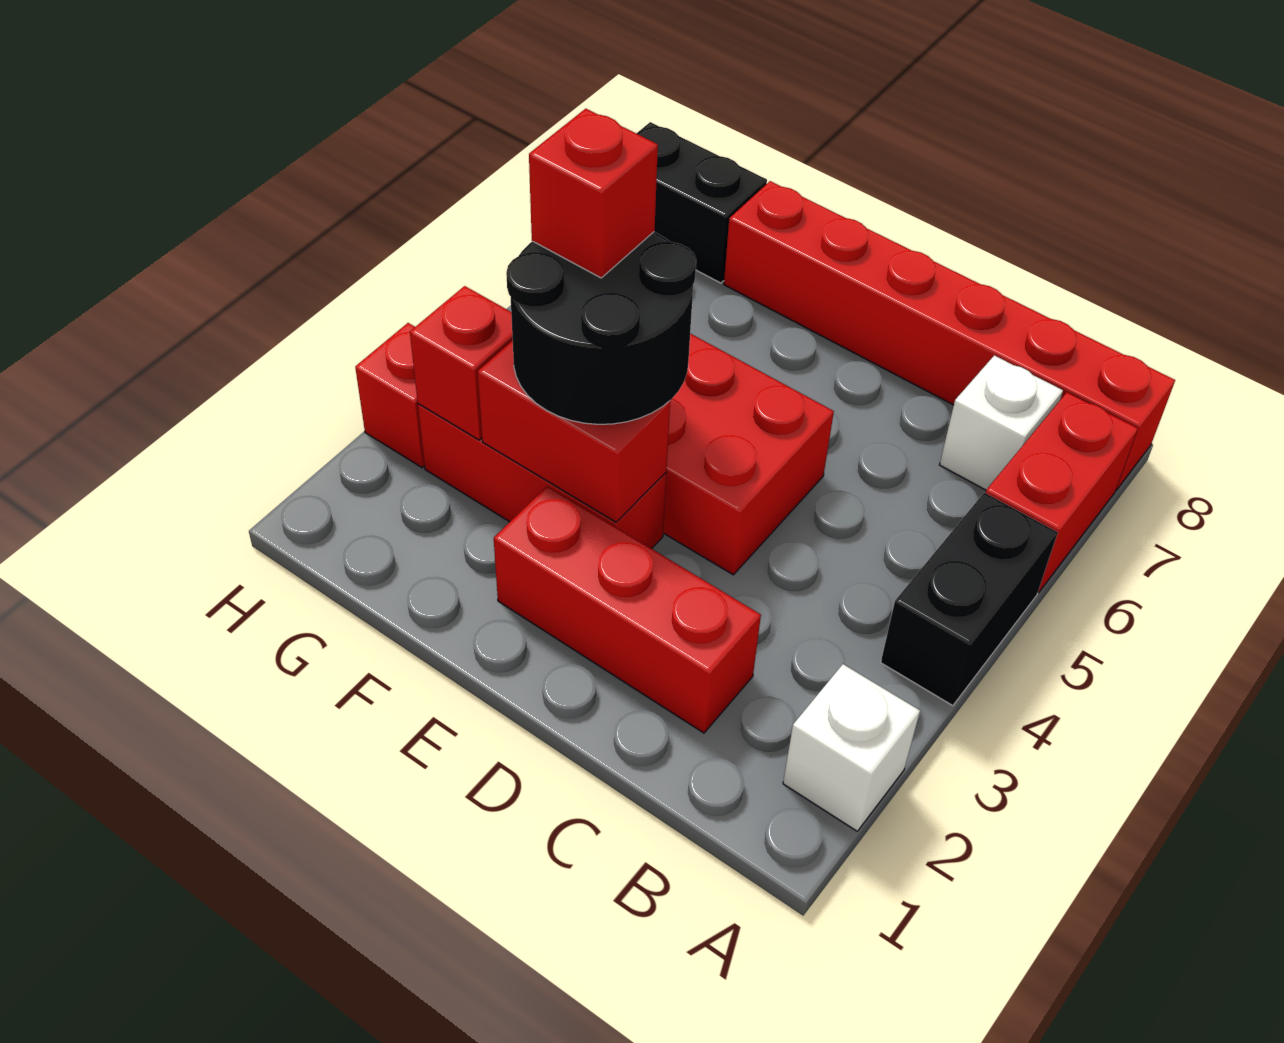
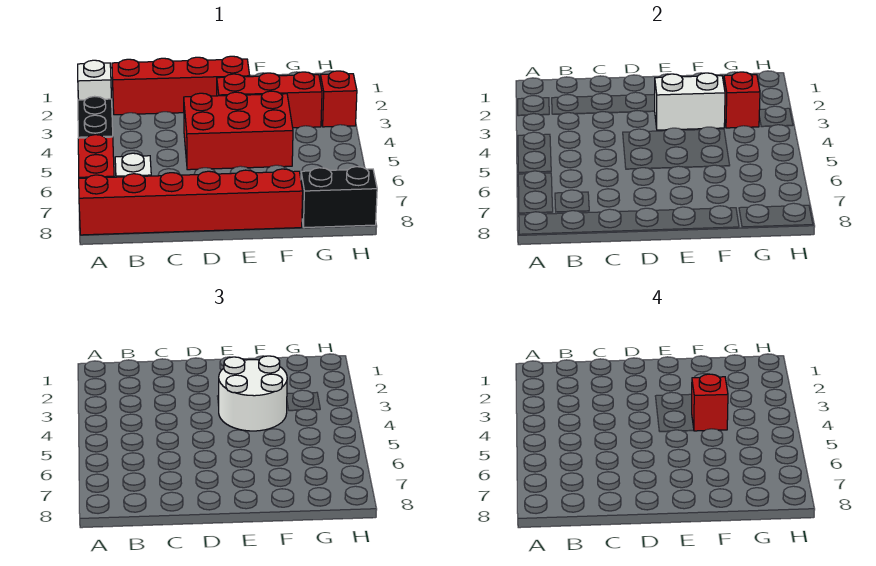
red brick C2:E2 level 1 -> red brick B2:E2 level 1
red brick E3:F3 level 2 -> white brick E3:F3 level 2
black round brick E3:F4 level 3 -> white round brick E3:F4 level 3

